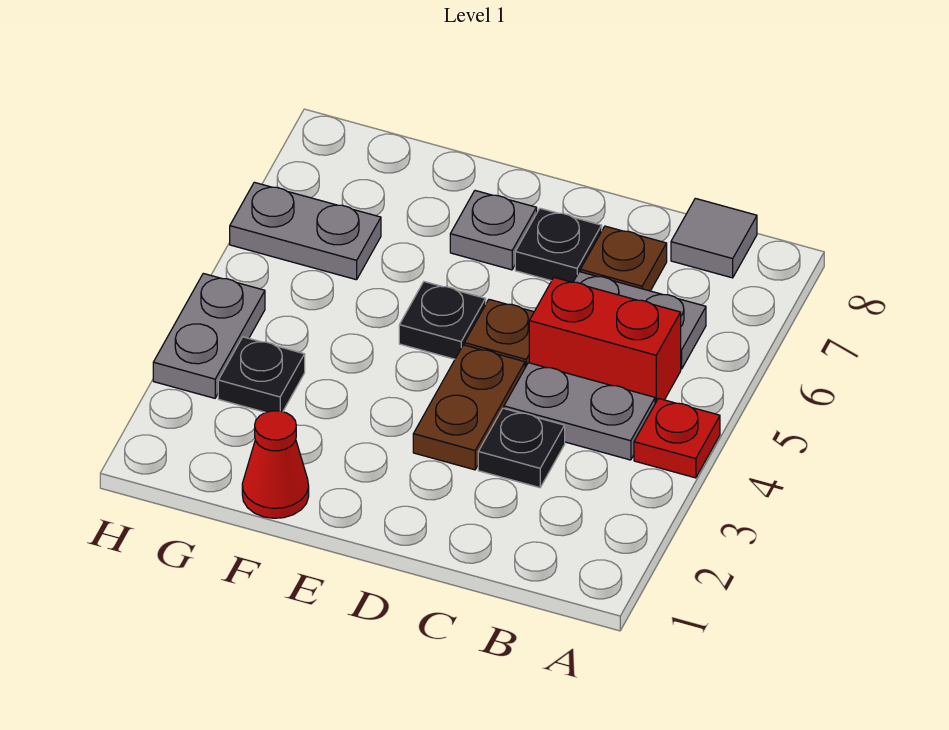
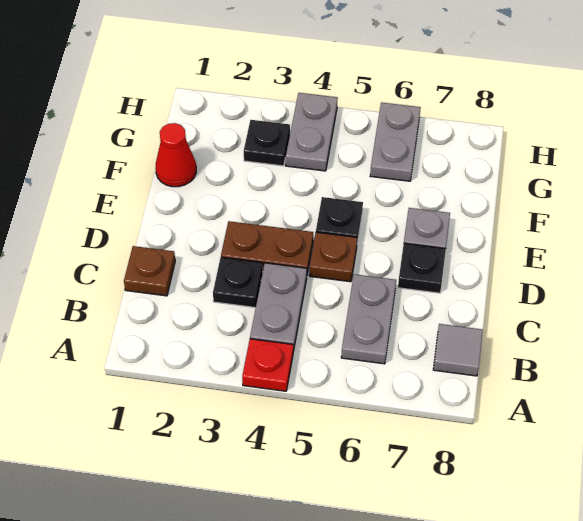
red brick B5:C5 level 1 -> none
brown plate C7 level 1 -> brown plate C1 level 1
grey plate H3:H4 level 1 -> grey plate G4:H4 level 1

